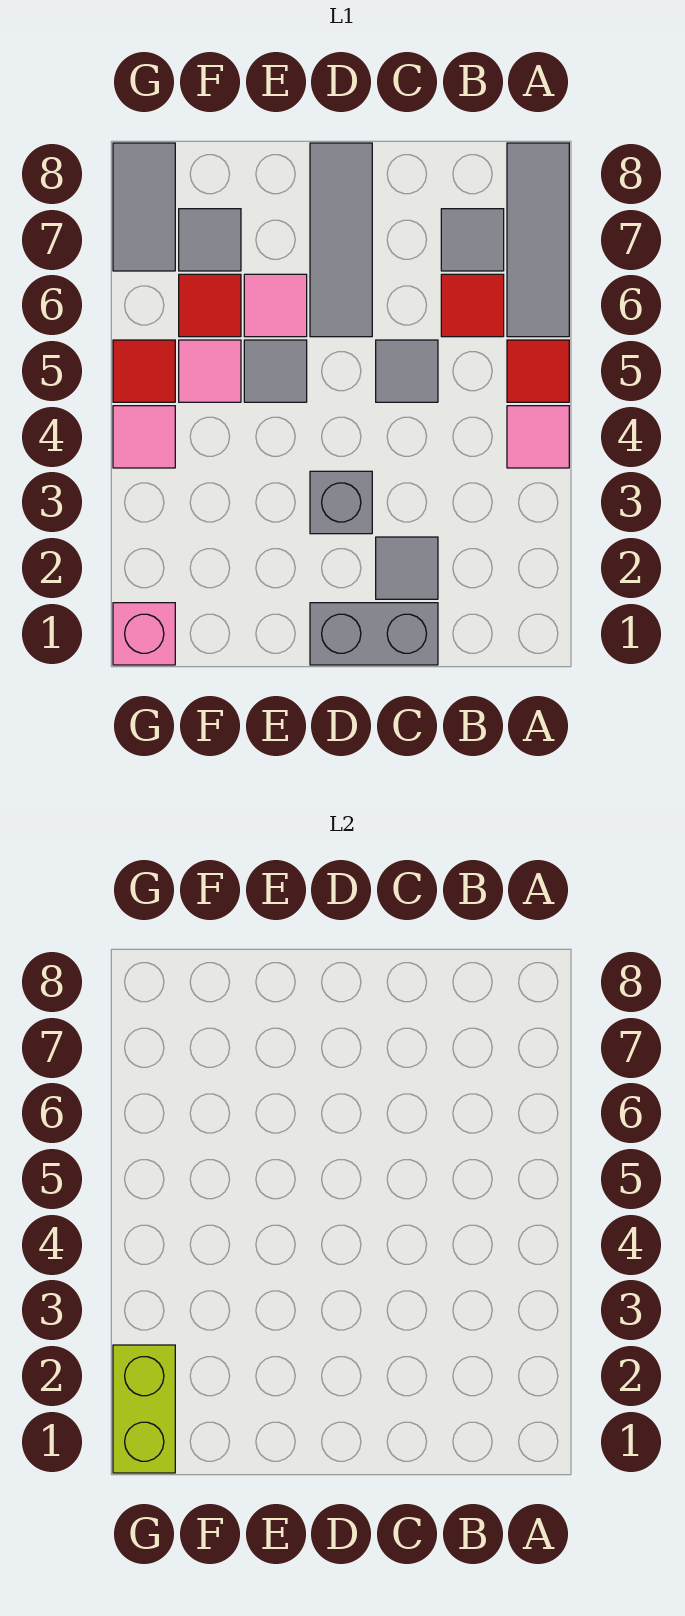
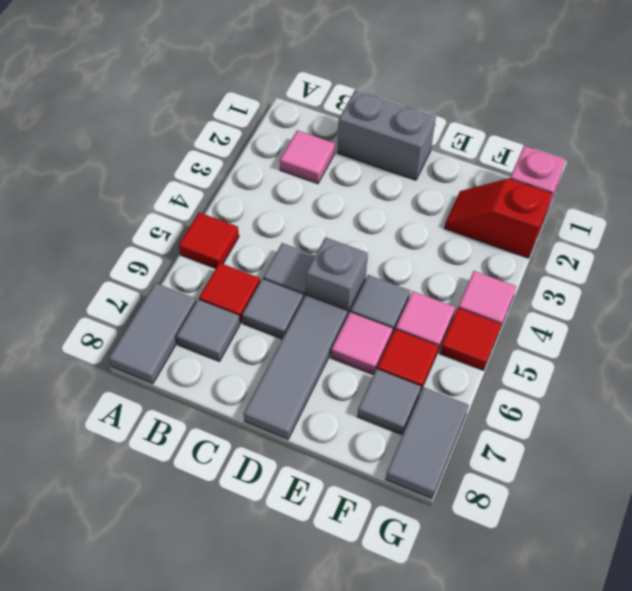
pink tile A4 level 1 -> pink tile B2 level 1
grey tile A6:A8 level 1 -> grey tile A7:A8 level 1
grey tile C2 level 1 -> grey tile C6 level 1
grey brick D3 level 1 -> grey brick D5 level 1
none -> red slope F2:G2 level 1 top G
lime brick G1:G2 level 2 -> none

